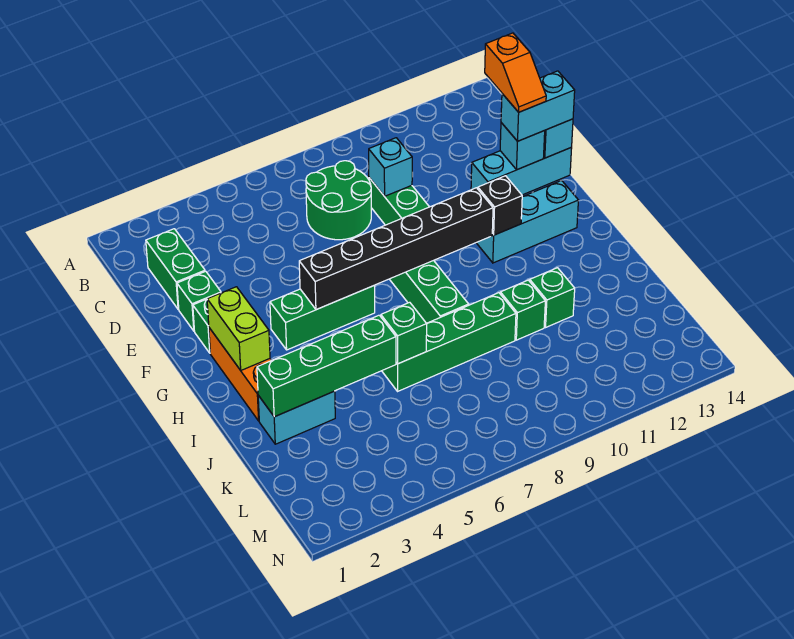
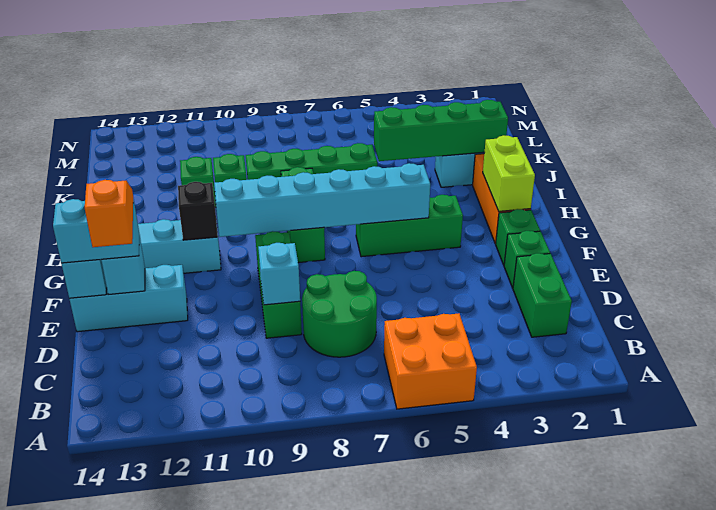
none -> orange brick A5:B6 level 1
black brick G5:G10 level 2 -> cyan brick G5:G10 level 2
green brick J6 level 2 -> none

